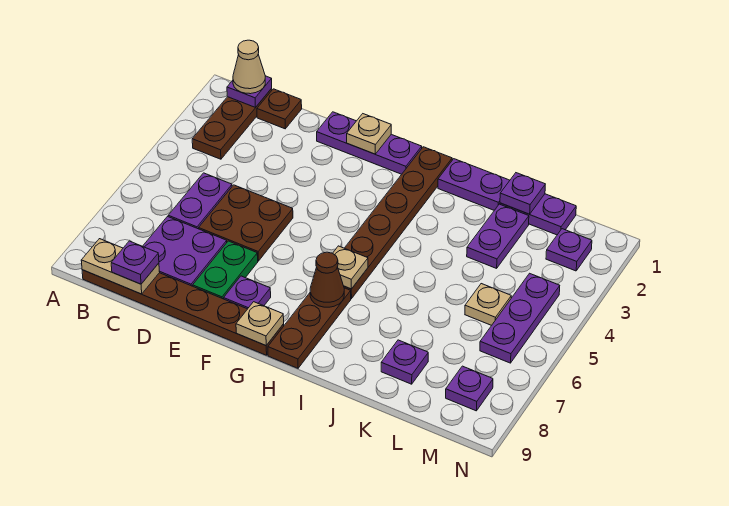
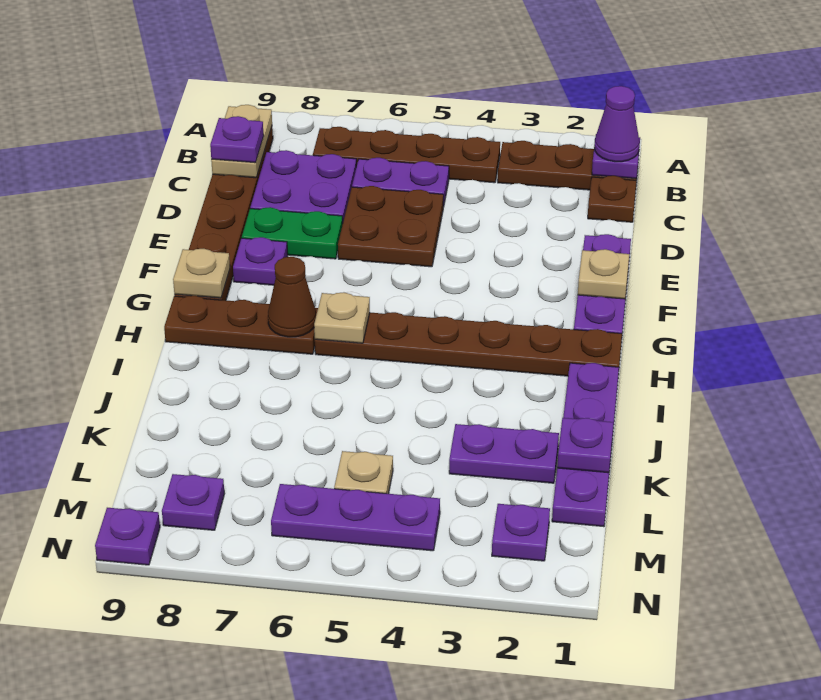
tan cone B1 level 3 -> purple cone B1 level 3
none -> brown plate B4:B7 level 1
purple plate K8 level 1 -> purple plate N9 level 1

